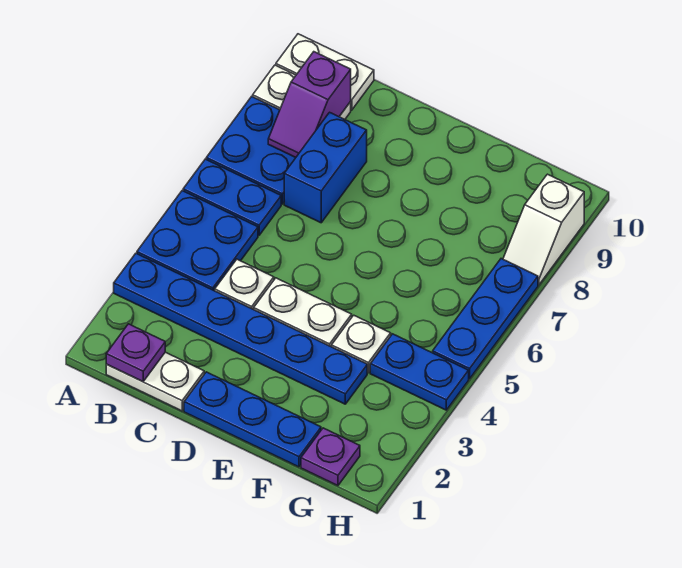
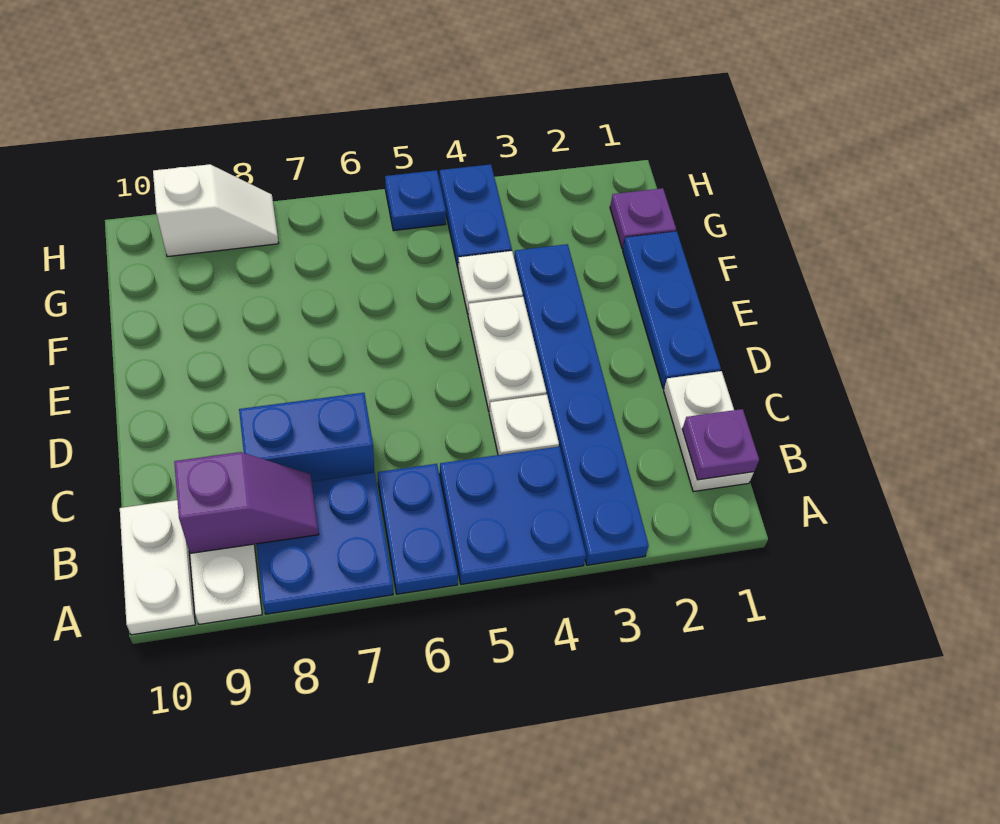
blue plate H5:H7 level 1 -> blue plate H5 level 1

